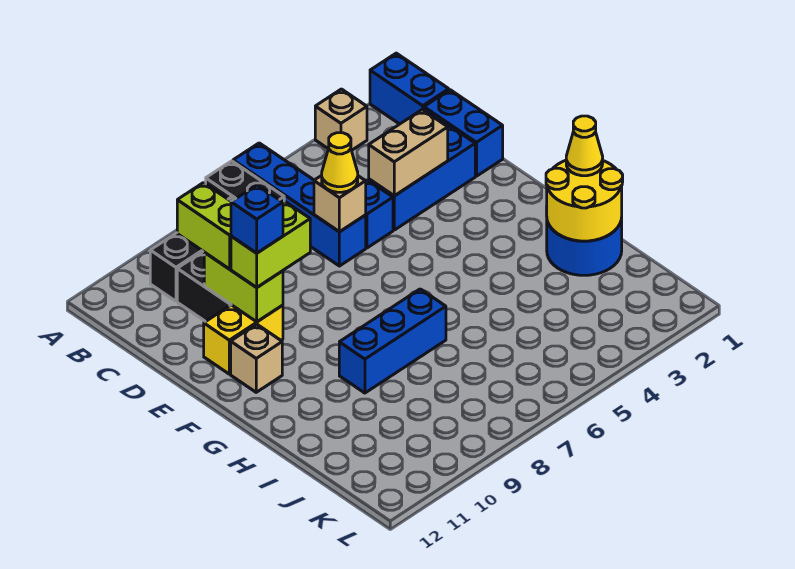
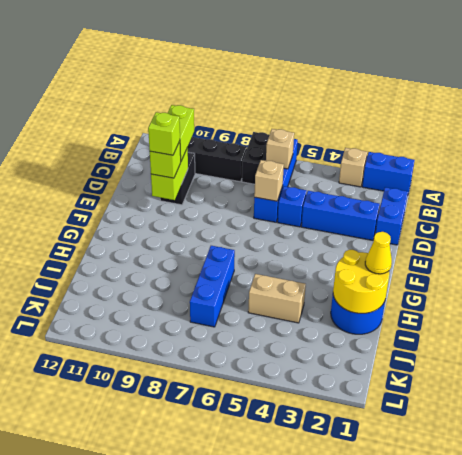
blue brick A1:B1 level 1 -> blue brick A1:A2 level 1
tan brick D3:D4 level 2 -> tan brick I4:I5 level 1
yellow cone D6 level 3 -> none
lime brick E9:E10 level 3 -> lime brick E10 level 3
yellow brick E10:E11 level 1 -> none
blue brick E10 level 4 -> lime brick E10 level 4
tan brick F11 level 1 -> tan brick B6 level 2
blue brick H7:H9 level 1 -> blue brick H7:J7 level 1

